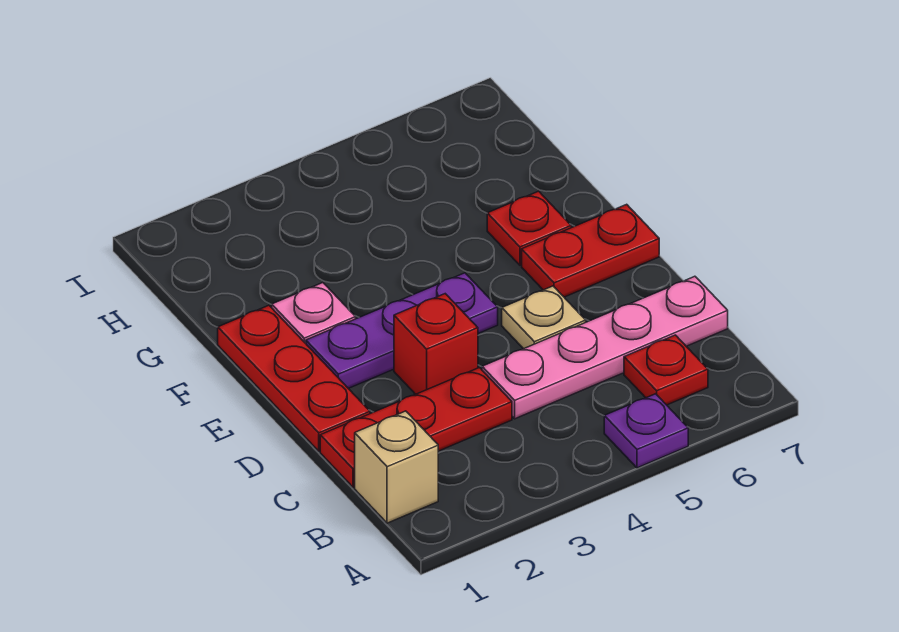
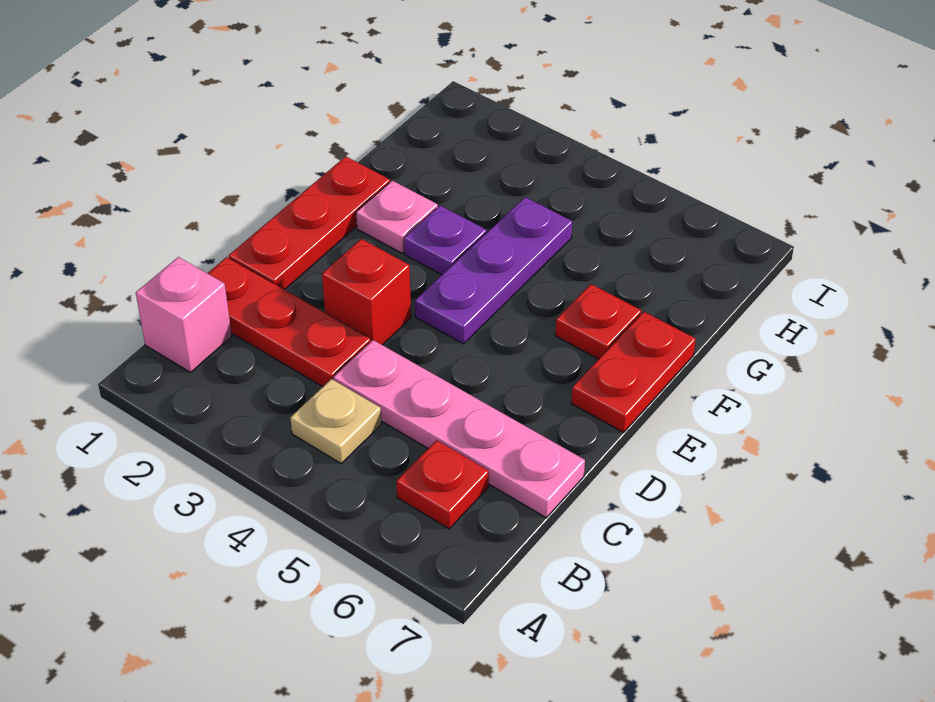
purple plate A5 level 1 -> purple plate F3 level 1
tan brick B1 level 1 -> pink brick B1 level 1
tan plate D5 level 1 -> tan plate B4 level 1
purple plate E2:E4 level 1 -> purple plate E4:G4 level 1
red plate E6:E7 level 1 -> red plate E7:F7 level 1

